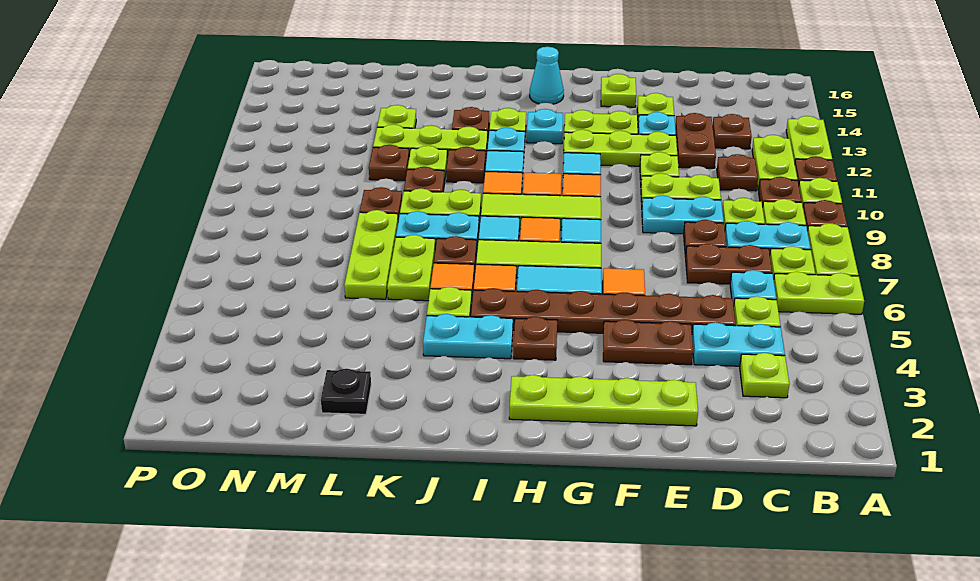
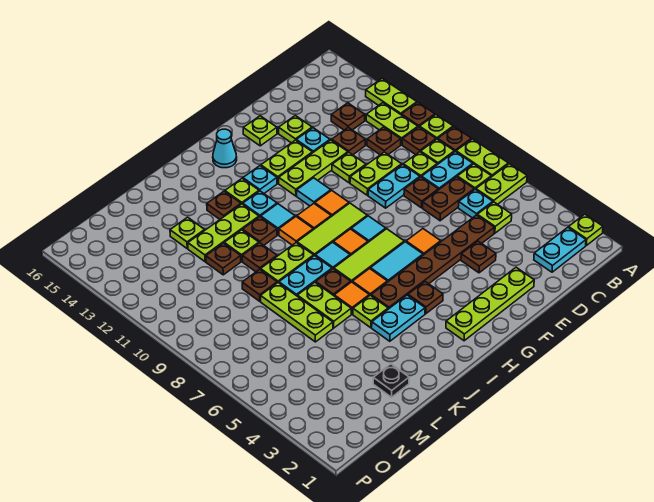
lime plate C3 level 1 -> lime plate A2 level 1
cyan plate C4:D4 level 1 -> cyan plate B2:C2 level 1
brown plate D12:D13 level 1 -> brown plate D12 level 1
brown plate E4:F4 level 1 -> brown plate E4 level 1

